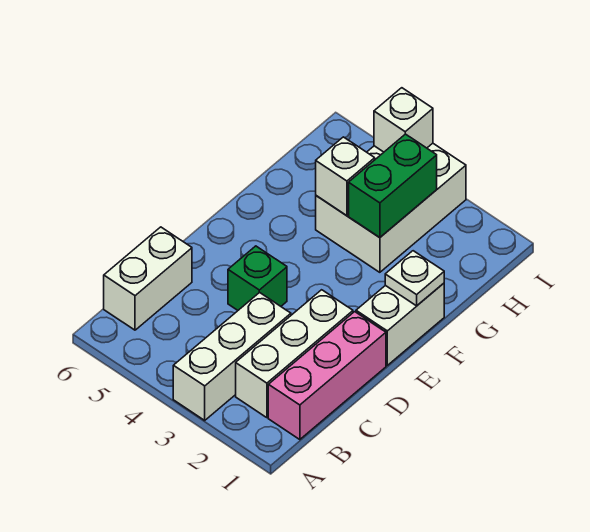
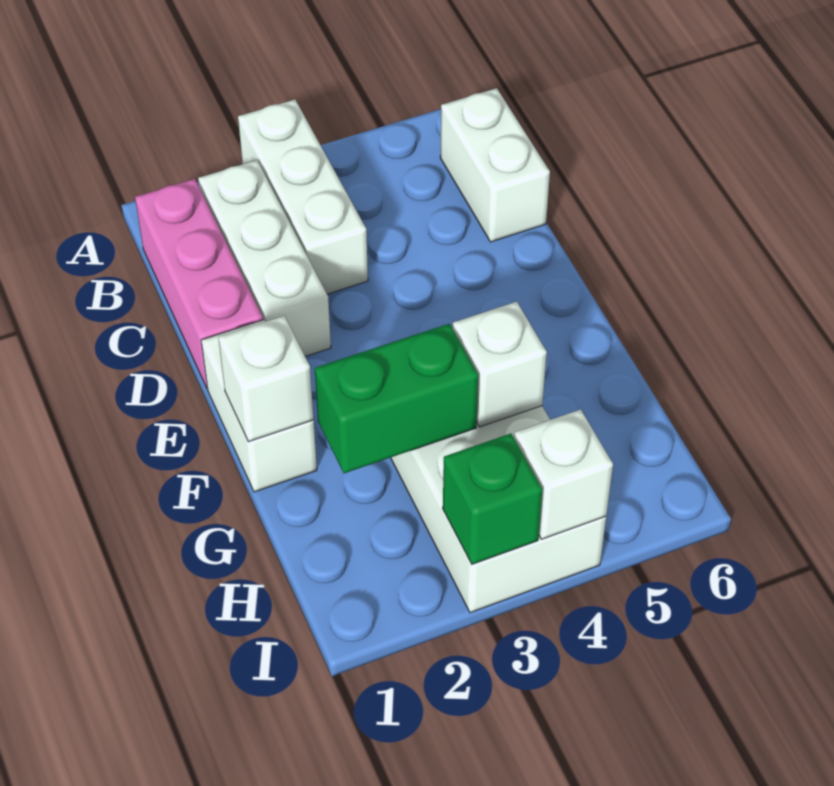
green brick D4 level 1 -> green brick I3 level 2
white plate F1 level 2 -> white brick F1 level 2
green brick G3:H3 level 2 -> green brick G2:G3 level 2

